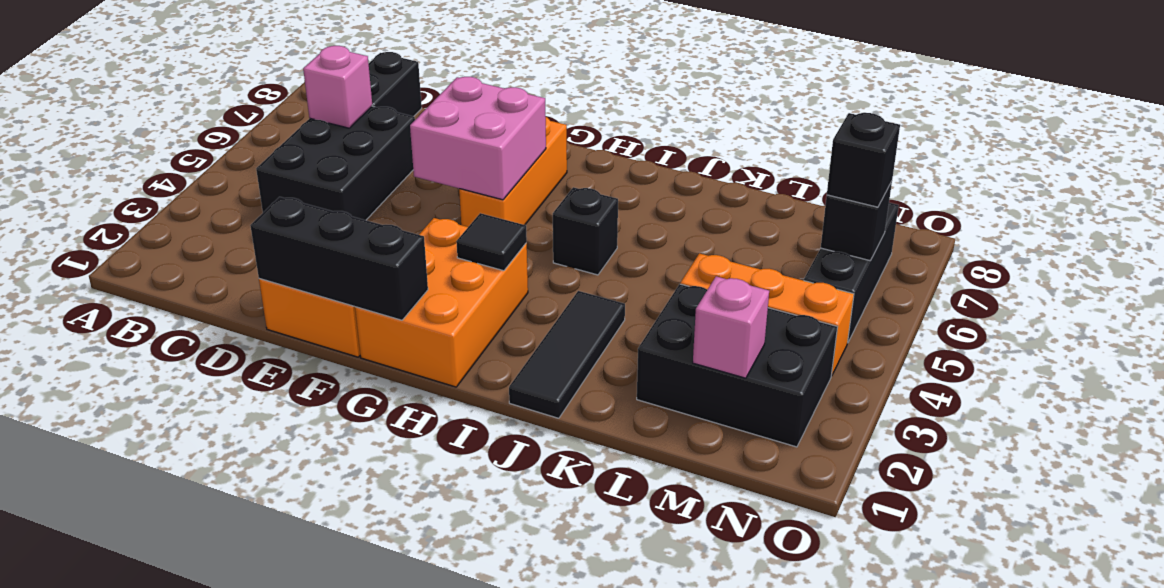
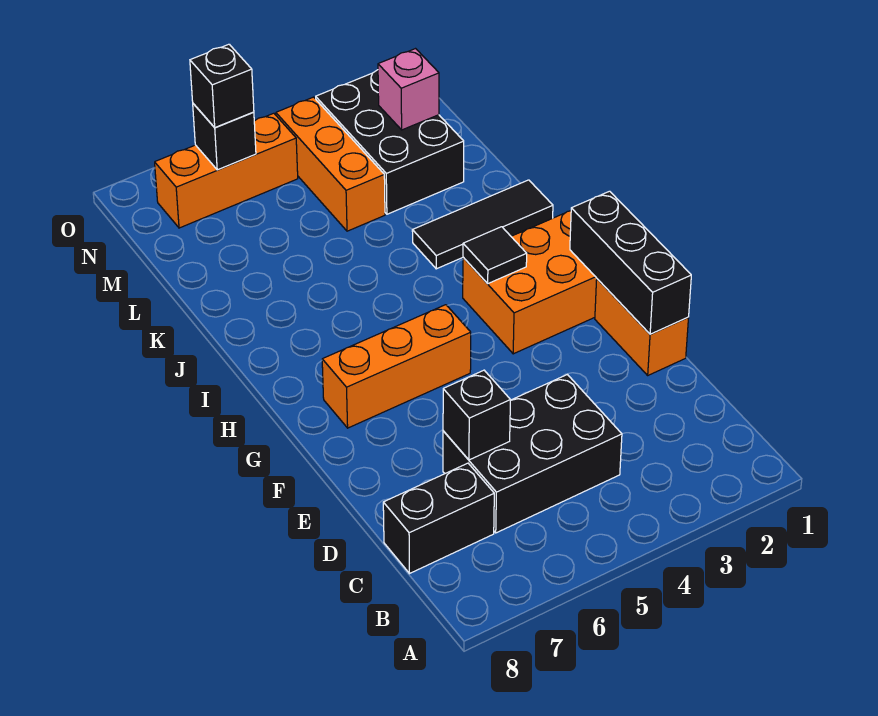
pink brick C6 level 2 -> none
pink brick F5:G6 level 2 -> none
black brick I5 level 1 -> black brick D6 level 2
black brick N5:N7 level 1 -> orange brick N5:N7 level 1

